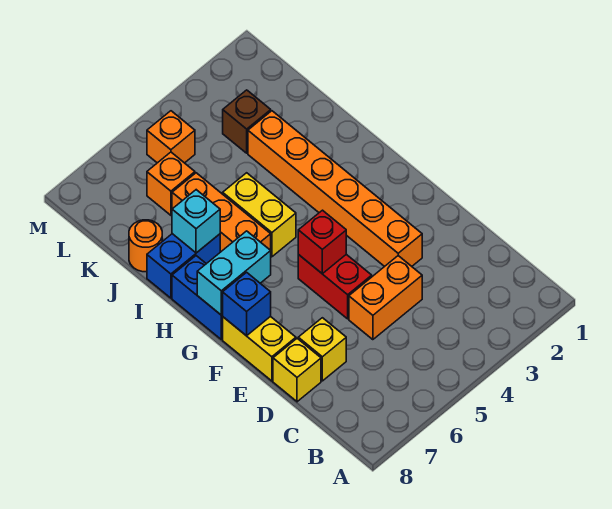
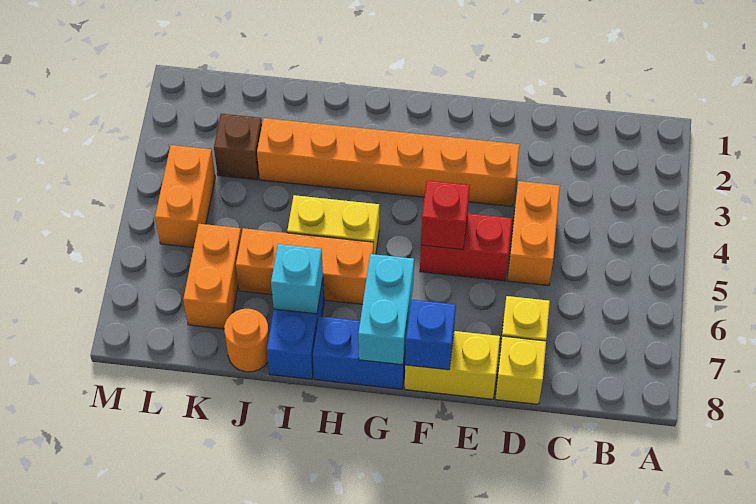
orange brick K6 level 1 -> orange brick K6:K7 level 1
orange brick L5 level 1 -> orange brick L4:L5 level 1

